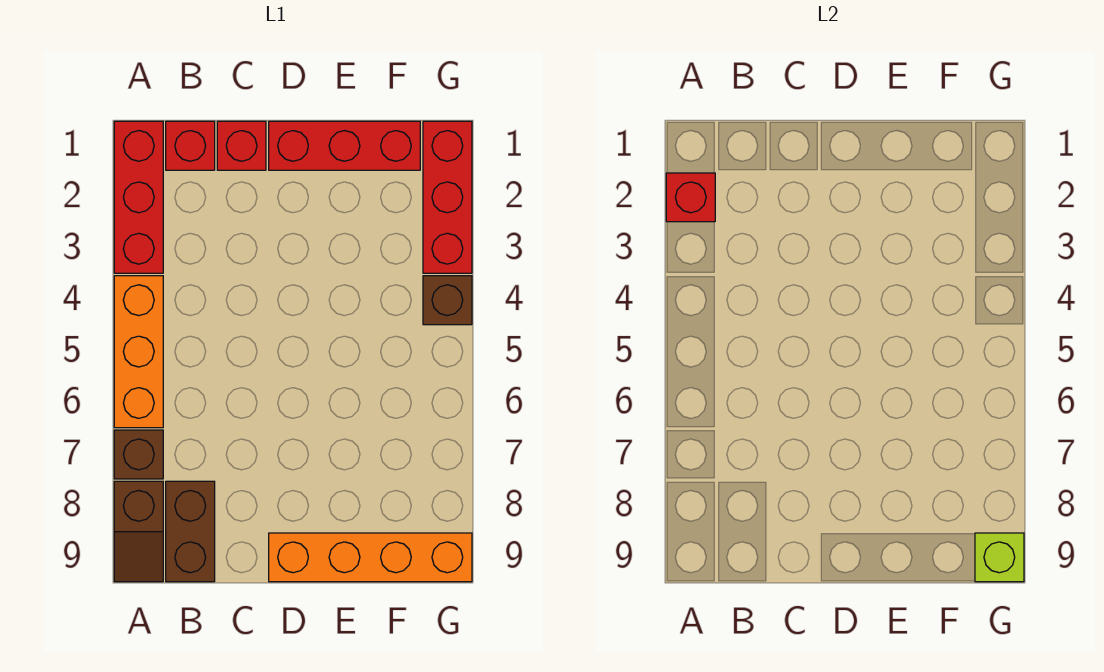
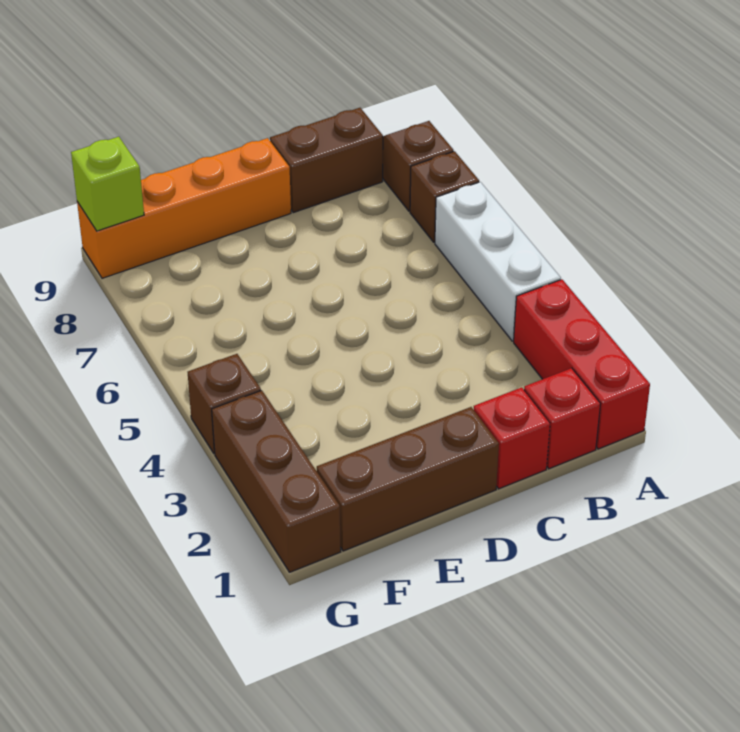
red brick A2 level 2 -> none
orange brick A4:A6 level 1 -> white brick A4:A6 level 1
brown brick B8:B9 level 1 -> brown brick B9:C9 level 1
red brick D1:F1 level 1 -> brown brick D1:F1 level 1
red brick G1:G3 level 1 -> brown brick G1:G3 level 1

